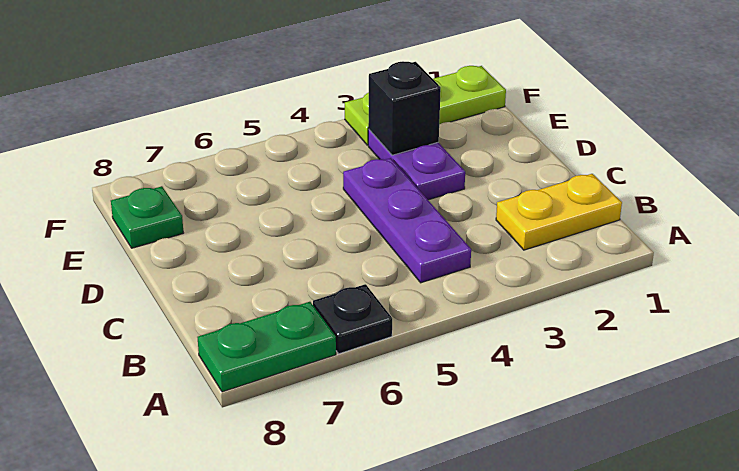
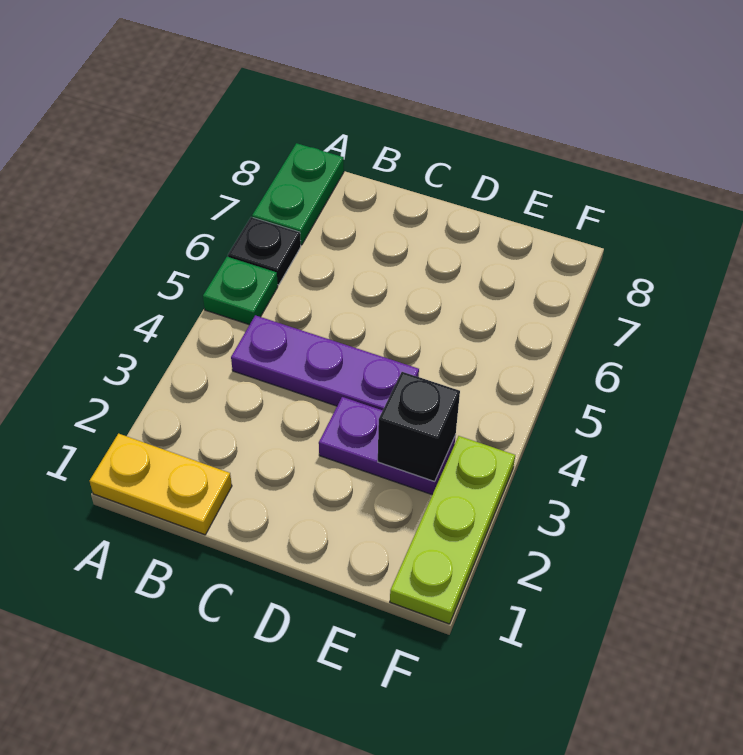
yellow plate B1:B2 level 1 -> yellow plate A1:B1 level 1
green plate E8 level 1 -> green plate A5 level 1

